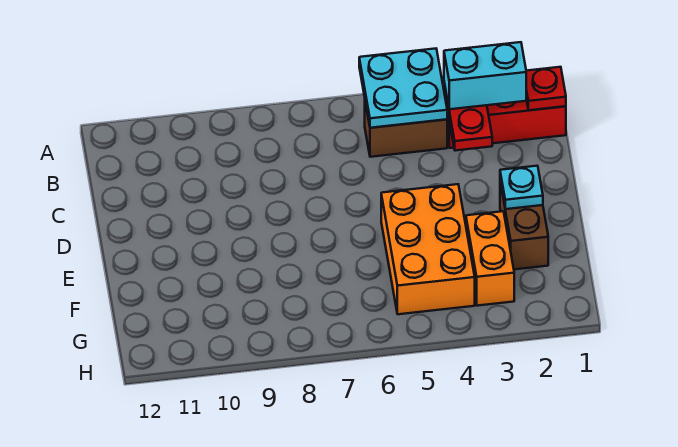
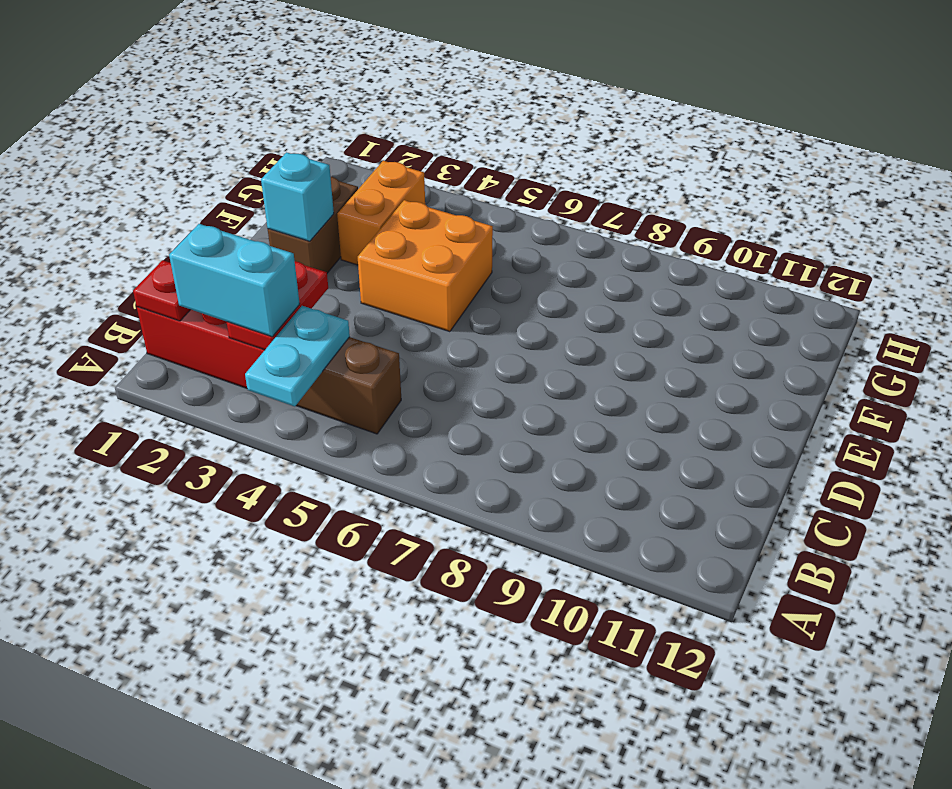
cyan plate A4:B5 level 2 -> cyan plate A4:B4 level 2
cyan plate E2 level 2 -> cyan brick E2 level 2
orange brick E4:G5 level 1 -> orange brick E4:F5 level 1

